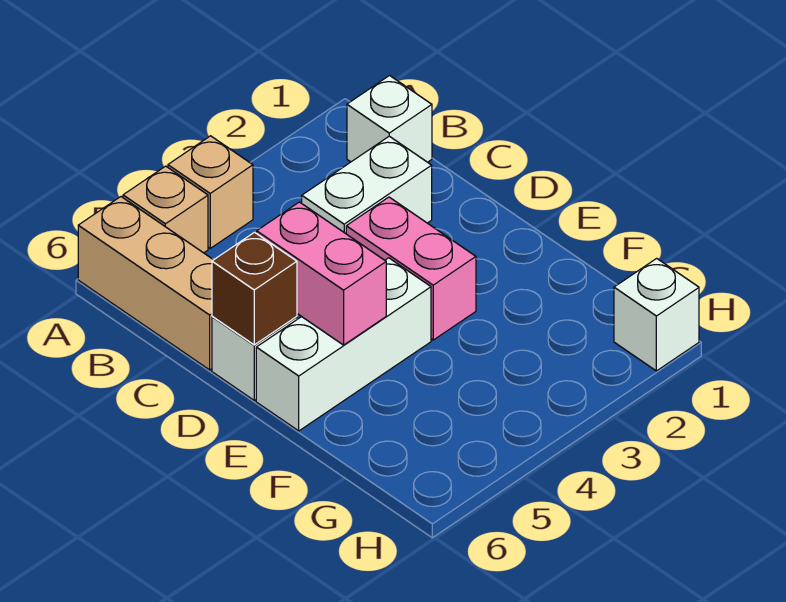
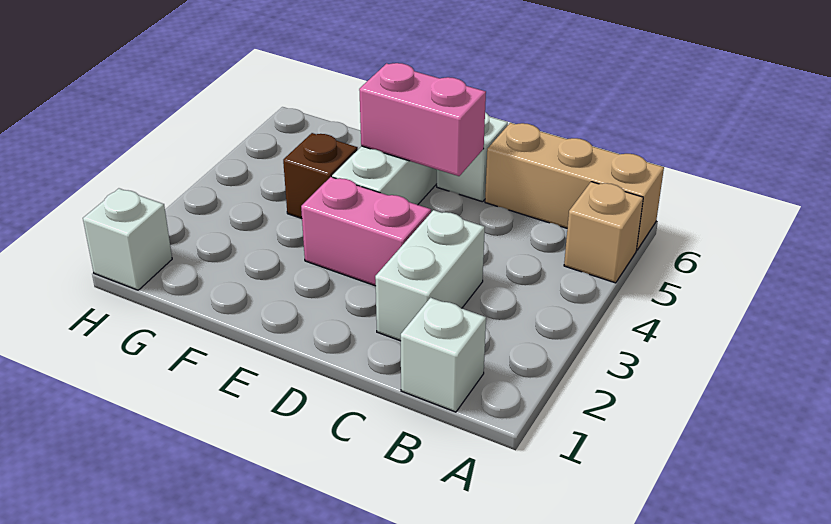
tan brick A4 level 1 -> none
brown brick D6 level 2 -> brown brick F4 level 1

